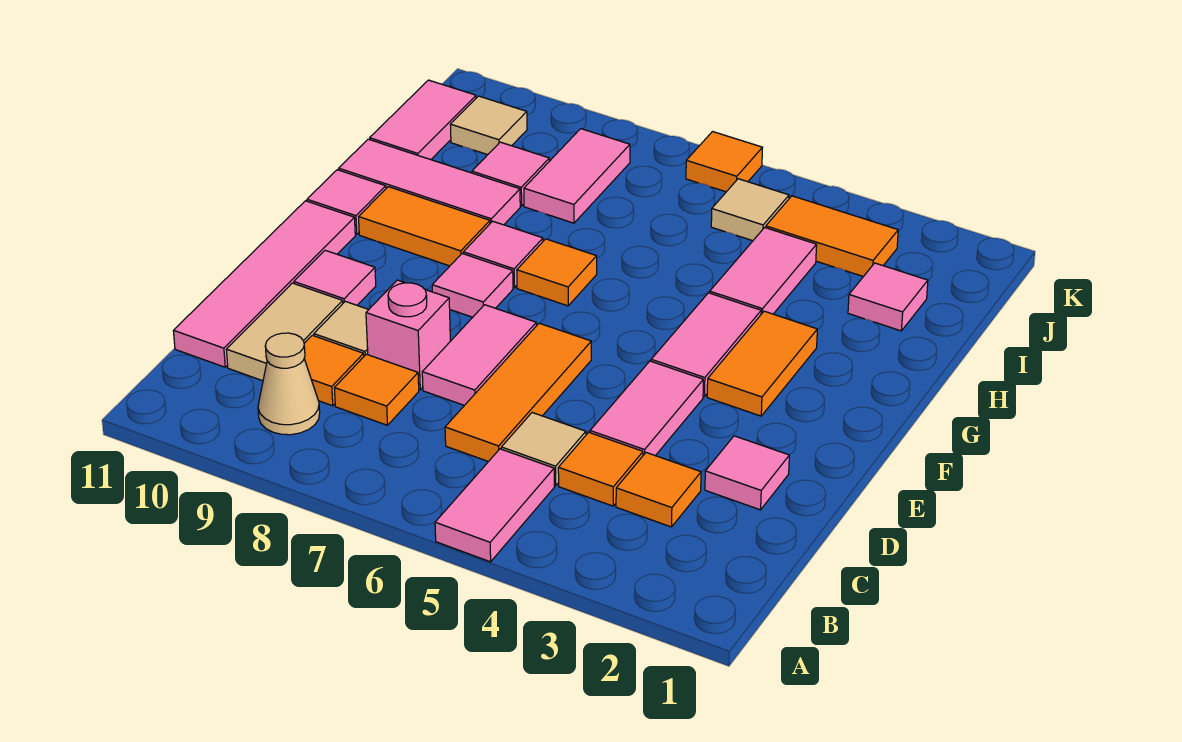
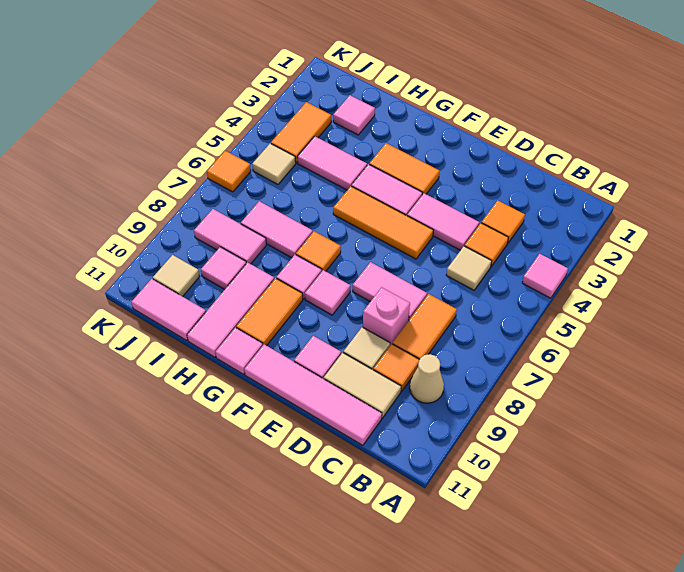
pink tile A5:B5 level 1 -> pink tile H7:I7 level 1
orange tile C6:E6 level 1 -> orange tile E5:G5 level 1
orange tile C8 level 1 -> orange tile C7:C8 level 1
pink tile D2 level 1 -> pink tile A4 level 1

